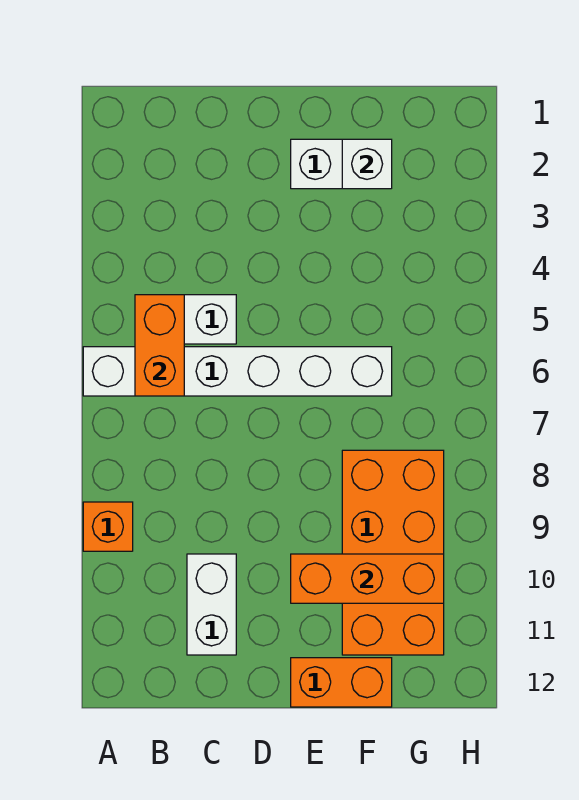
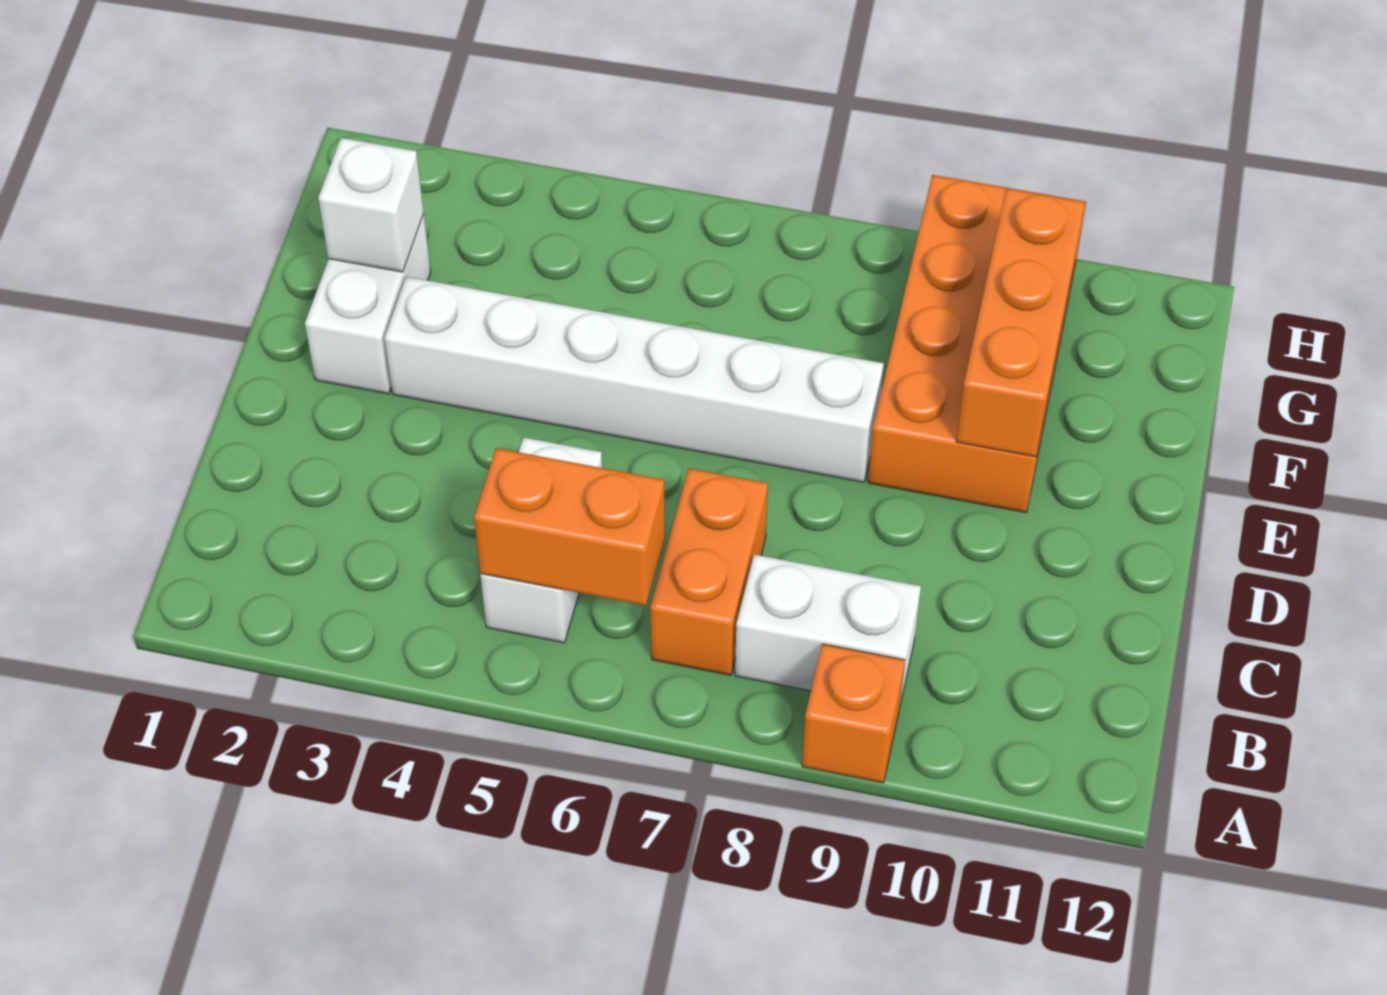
white brick A6:F6 level 1 -> white brick E3:E8 level 1
white brick C10:C11 level 1 -> white brick B8:B9 level 1
orange brick E12:F12 level 1 -> orange brick B7:C7 level 1
orange brick F8:G11 level 1 -> orange brick E9:H10 level 1

